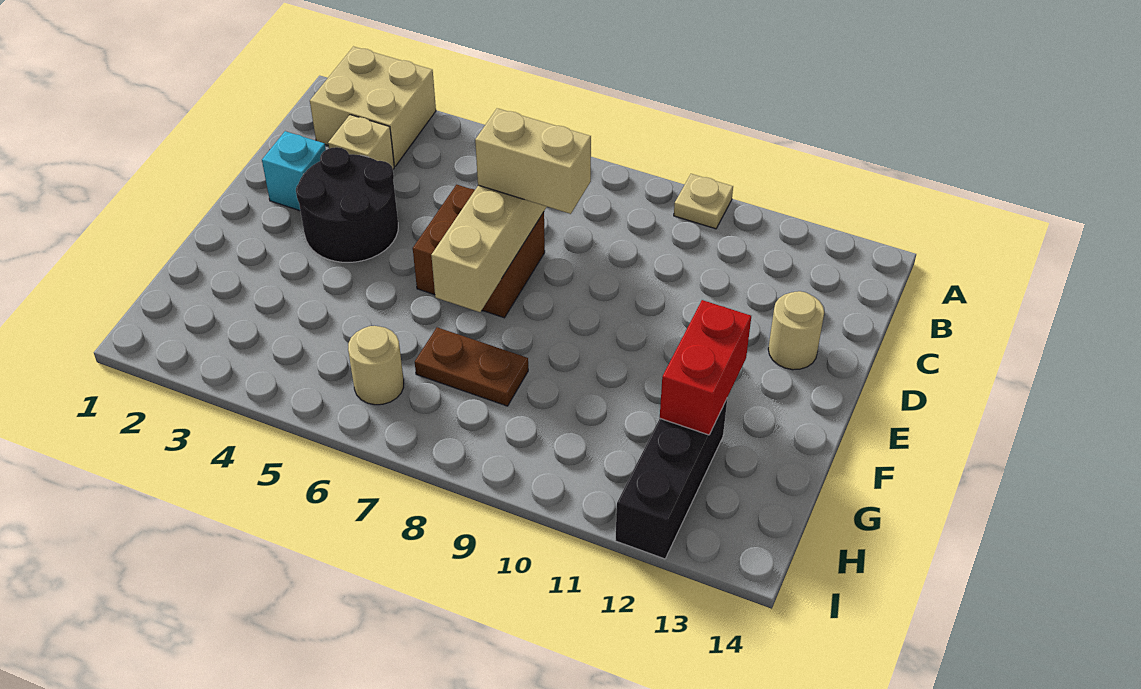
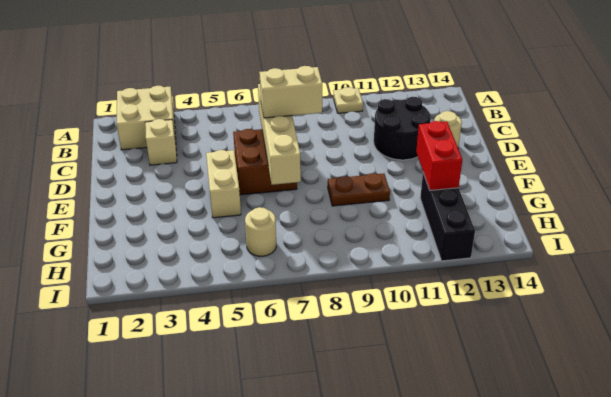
cyan brick D2 level 1 -> none
black round brick D3:E4 level 1 -> black round brick C11:D12 level 1
none -> tan brick E5:F5 level 1
brown plate G7:G8 level 1 -> brown plate F9:F10 level 1

